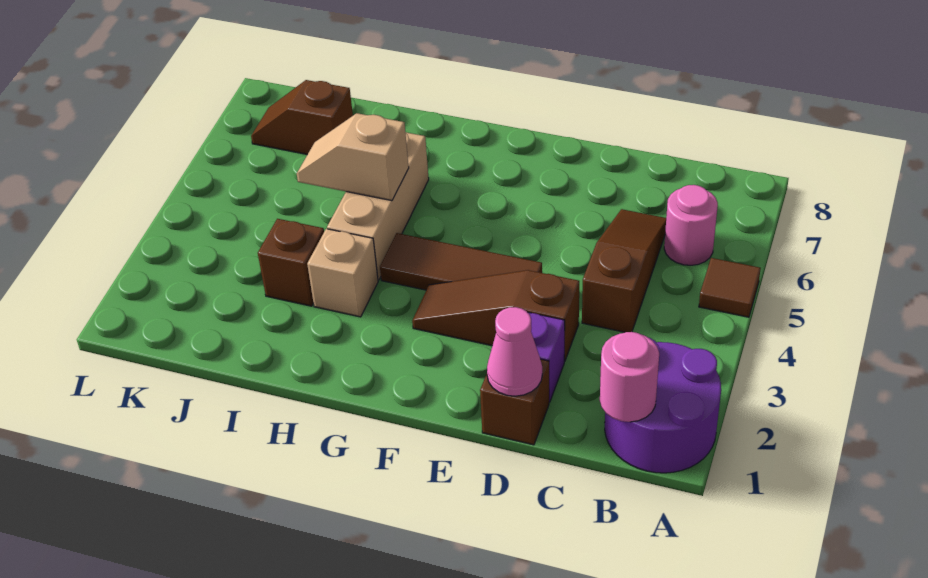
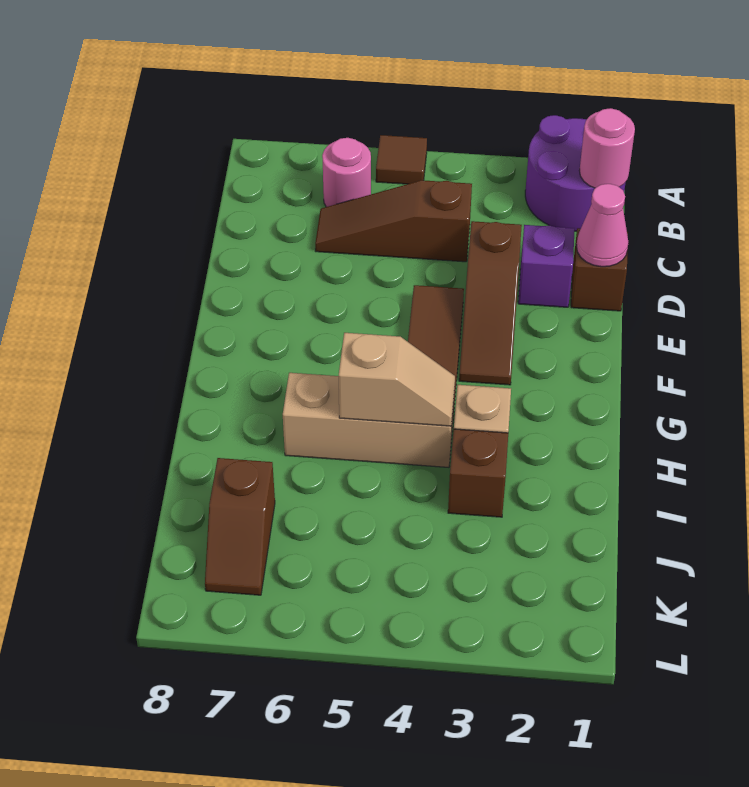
tan slope H5:I5 level 2 top H -> tan slope H4:H5 level 2 top 5

